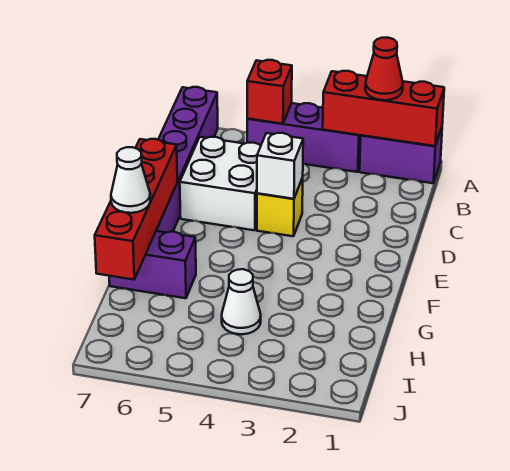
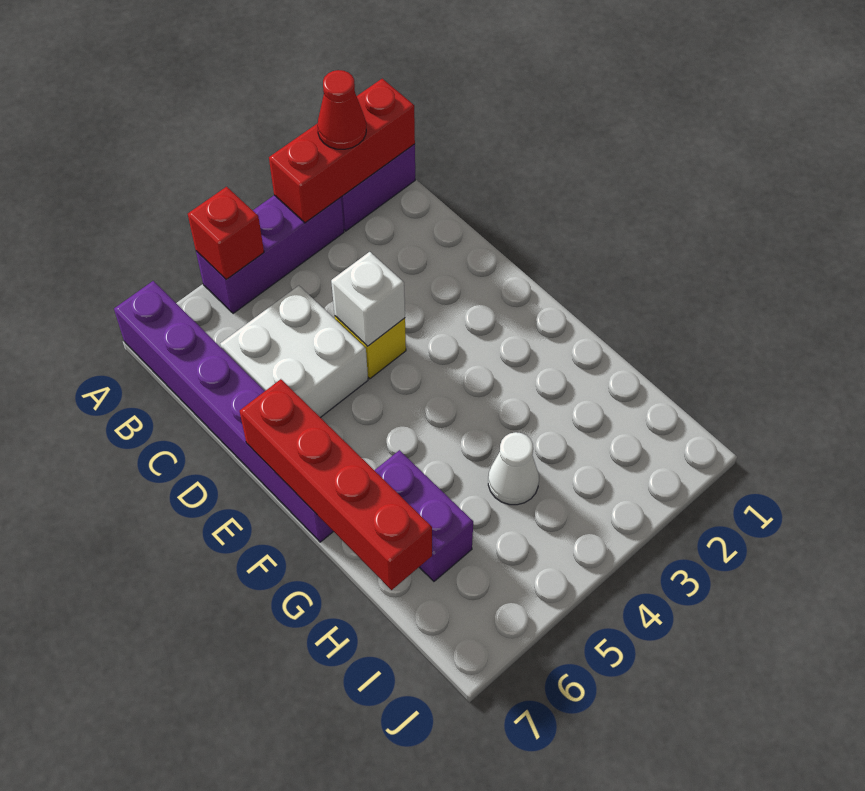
purple brick G6:G7 level 1 -> purple brick G6:H6 level 1
white cone G7 level 3 -> none

